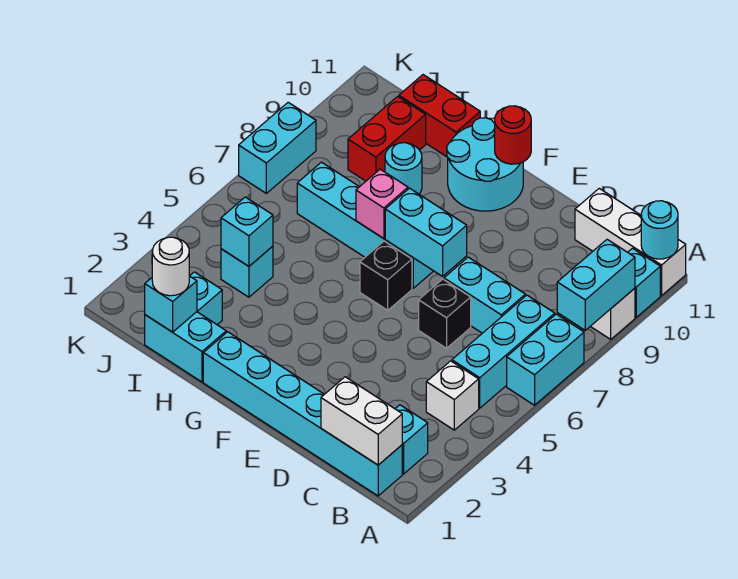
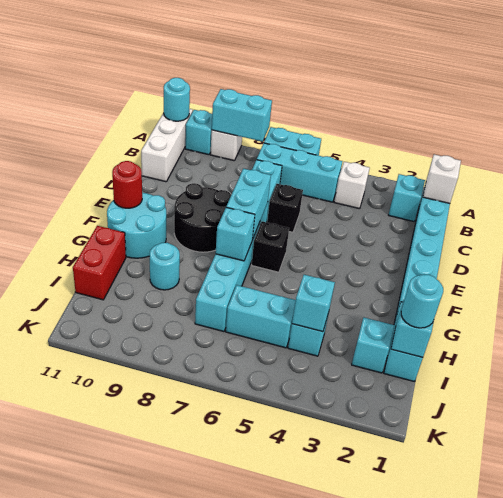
white brick B1:C1 level 2 -> white brick B1 level 2
none -> black round brick E8:F9 level 1
pink brick G7 level 2 -> cyan brick G7 level 2
white round brick I1 level 3 -> cyan round brick I1 level 3
red brick I9:I10 level 1 -> none
cyan brick K7:K8 level 1 -> cyan brick I5:I6 level 1

